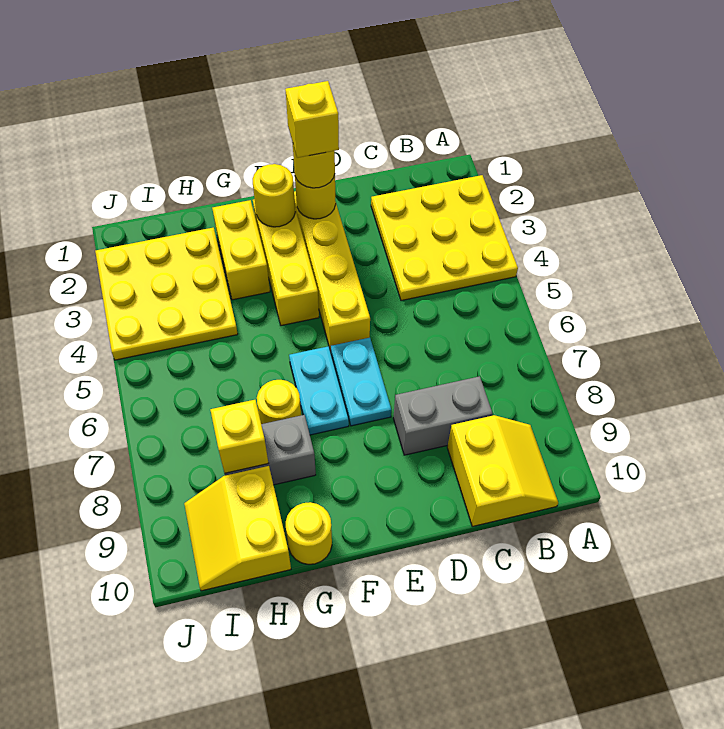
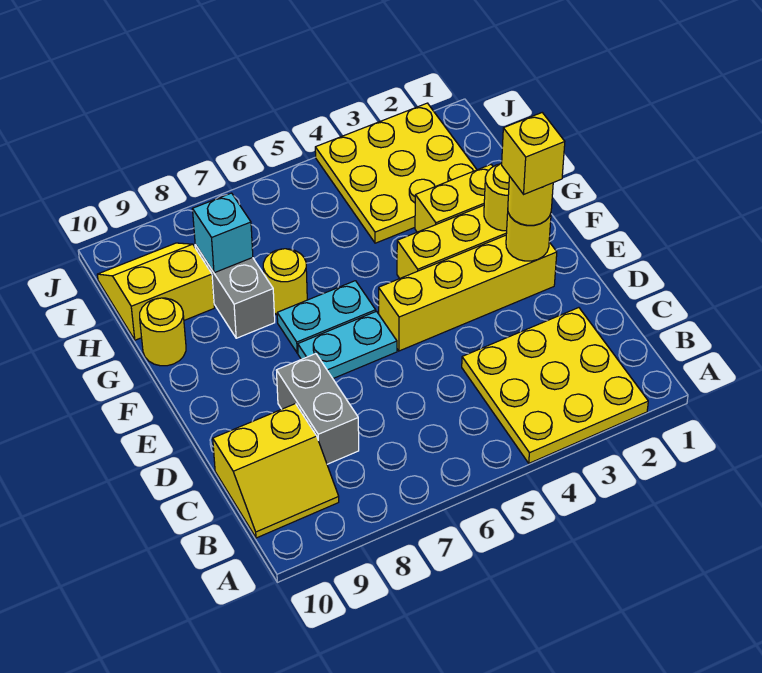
yellow brick H8 level 2 -> cyan brick H8 level 2

